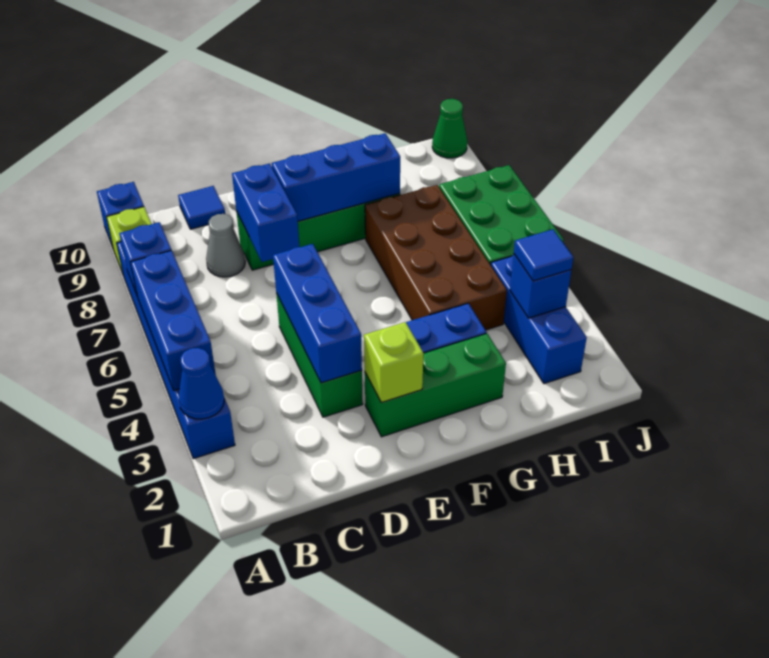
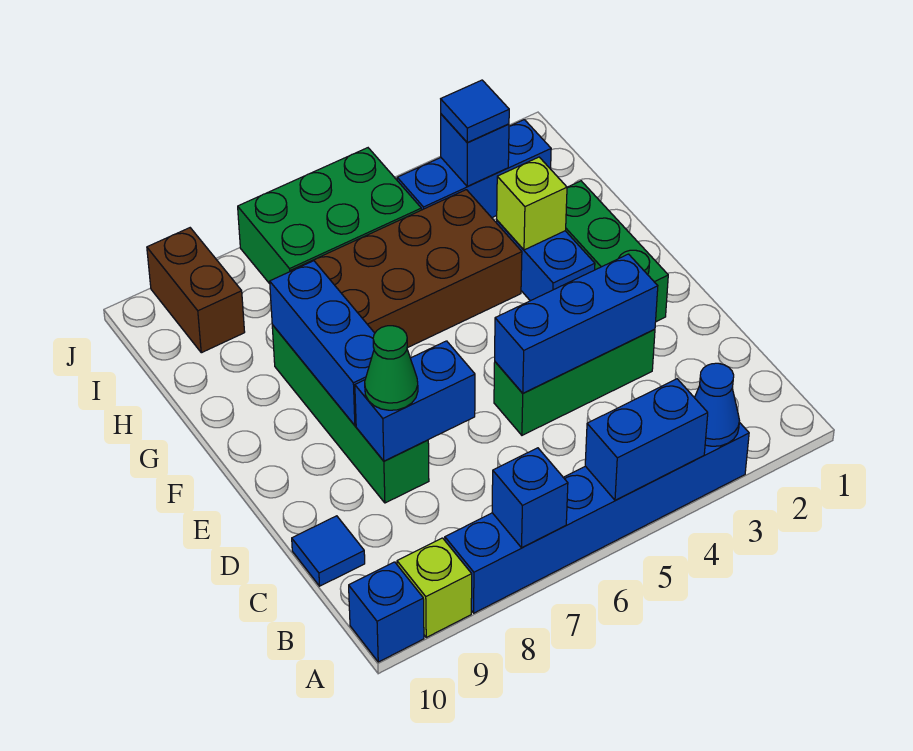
blue brick A4:A6 level 2 -> blue brick A4:A5 level 2
grey cone C8 level 1 -> none
lime brick E2 level 2 -> lime brick G3 level 2
none -> brown brick I9:J9 level 1
green cone J10 level 1 -> green cone D8 level 3

